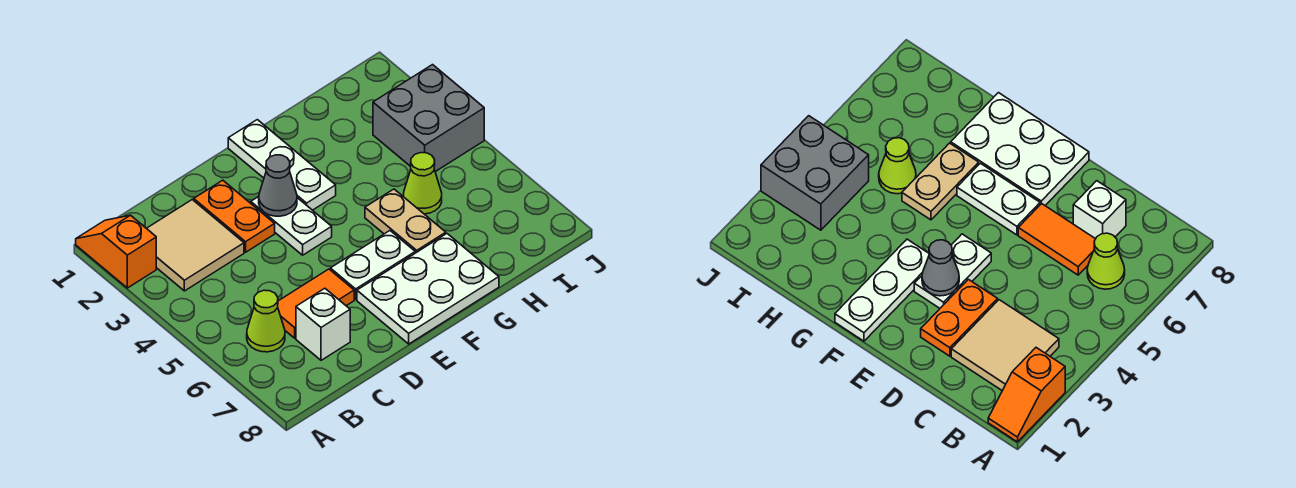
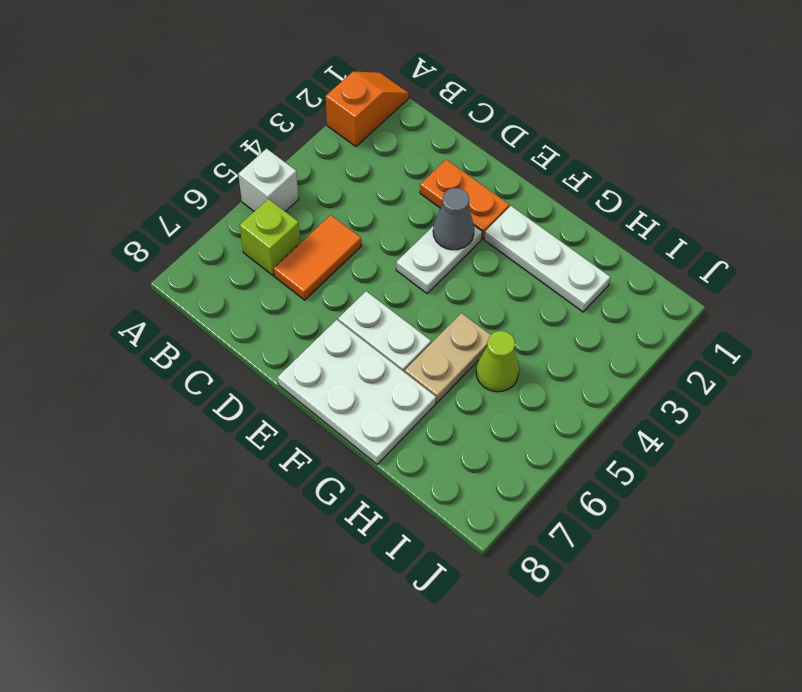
tan tile B2:C3 level 1 -> none
lime cone B6 level 1 -> lime brick B6 level 1
orange tile C6:D6 level 1 -> orange tile C5:C6 level 1
white brick C7 level 1 -> white brick A5 level 1
orange plate D2:D3 level 1 -> orange plate D2:E2 level 1
white plate F1:F3 level 1 -> white plate F2:H2 level 1
grey brick I3:J4 level 1 -> none

